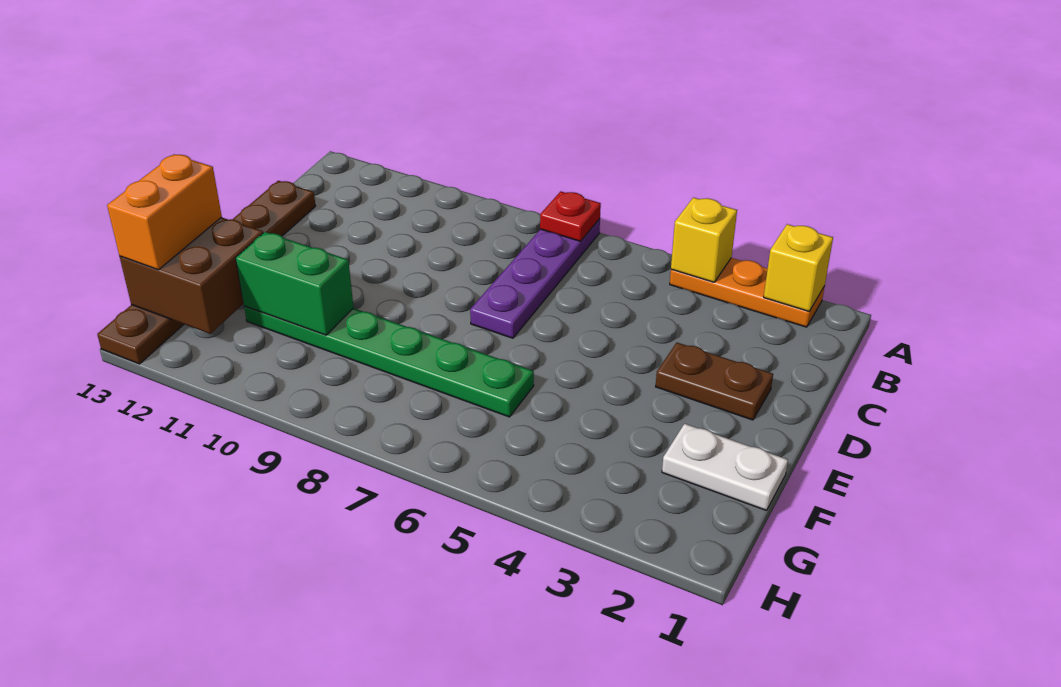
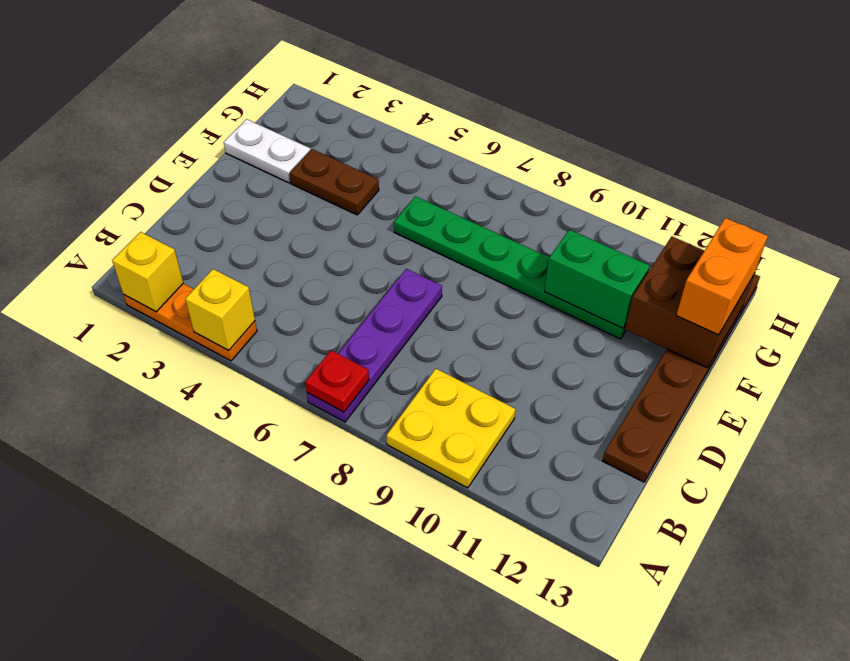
none -> yellow plate A9:B10 level 1
brown plate D2:D3 level 1 -> brown plate F3:F4 level 1

